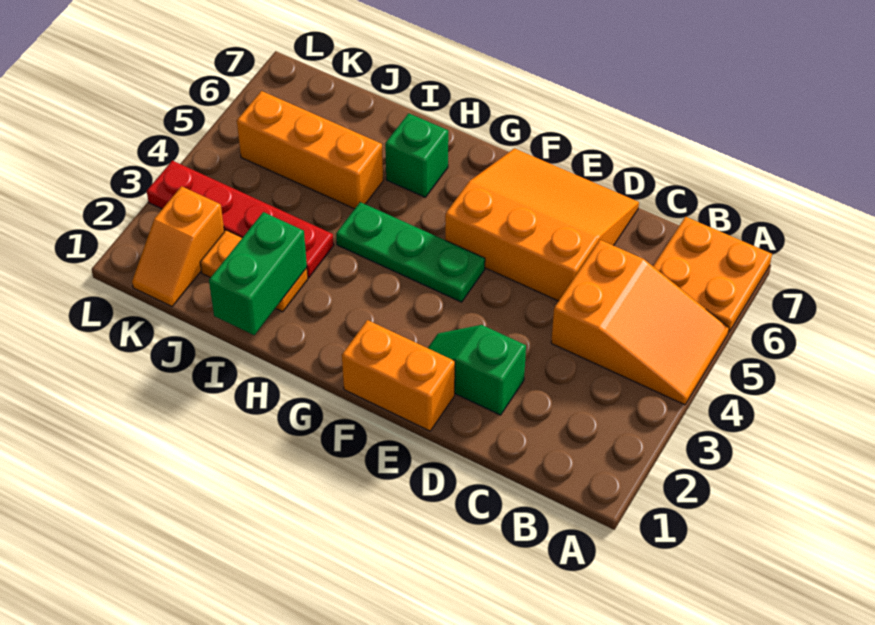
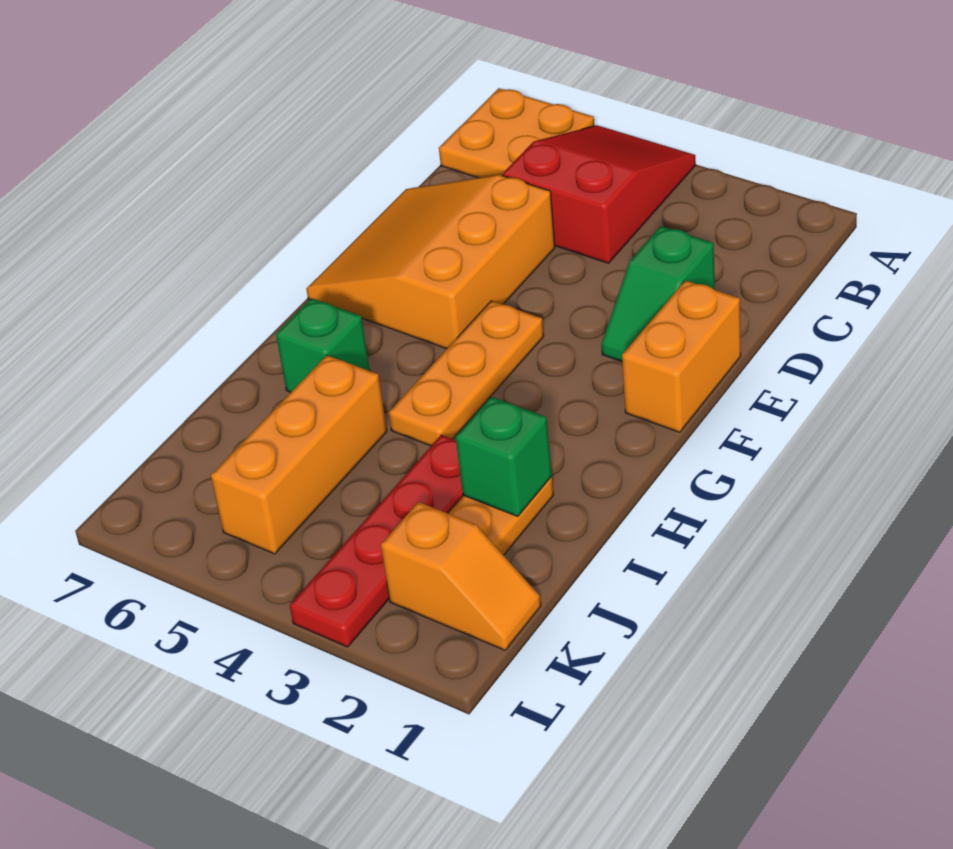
orange slope A4:C5 level 1 top C -> red slope A4:C5 level 1 top C
green plate F4:H4 level 1 -> orange plate F4:H4 level 1
green brick I1:I2 level 2 -> green brick I2 level 2

